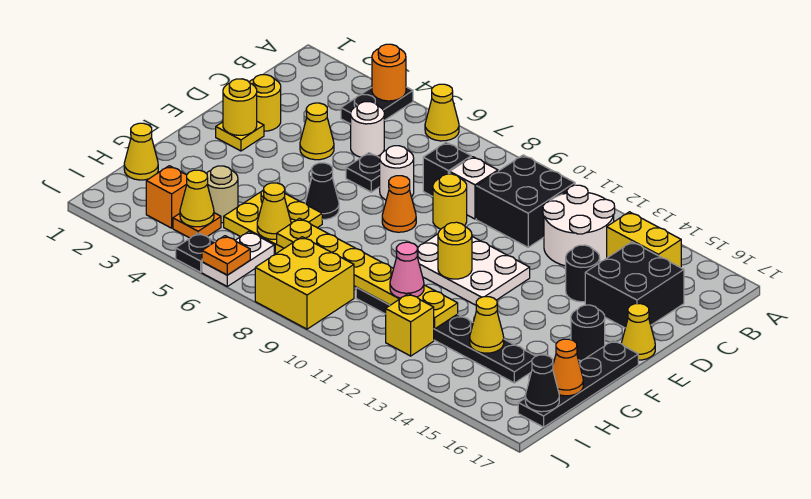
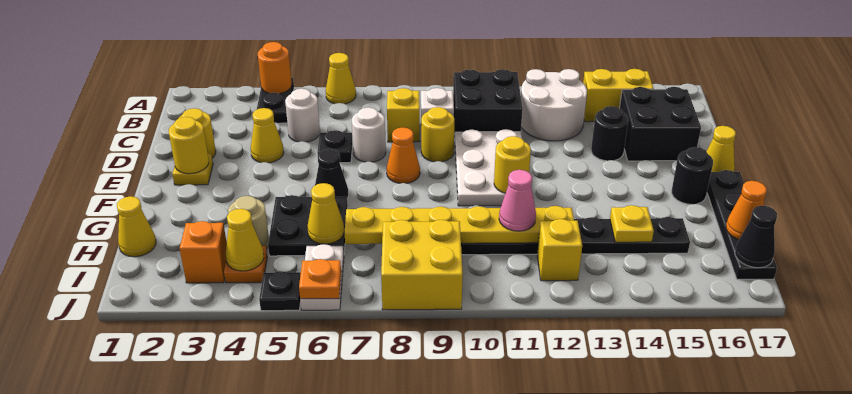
black brick C8 level 1 -> yellow brick C8 level 1
white plate E10:F12 level 1 -> white plate D10:F11 level 1
yellow plate G5:H6 level 1 -> black plate G5:H6 level 1
yellow cone H14 level 2 -> yellow plate H14 level 2

